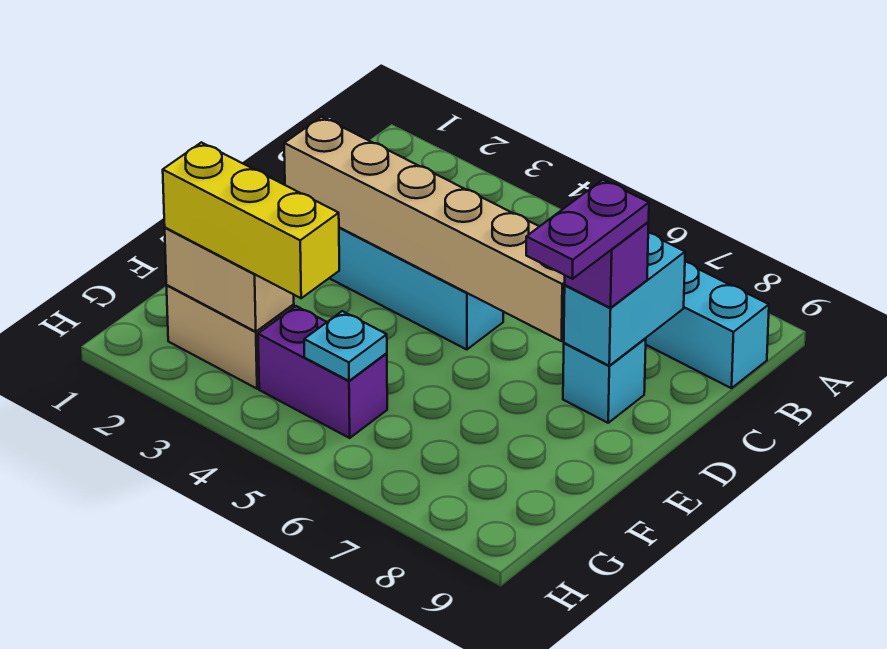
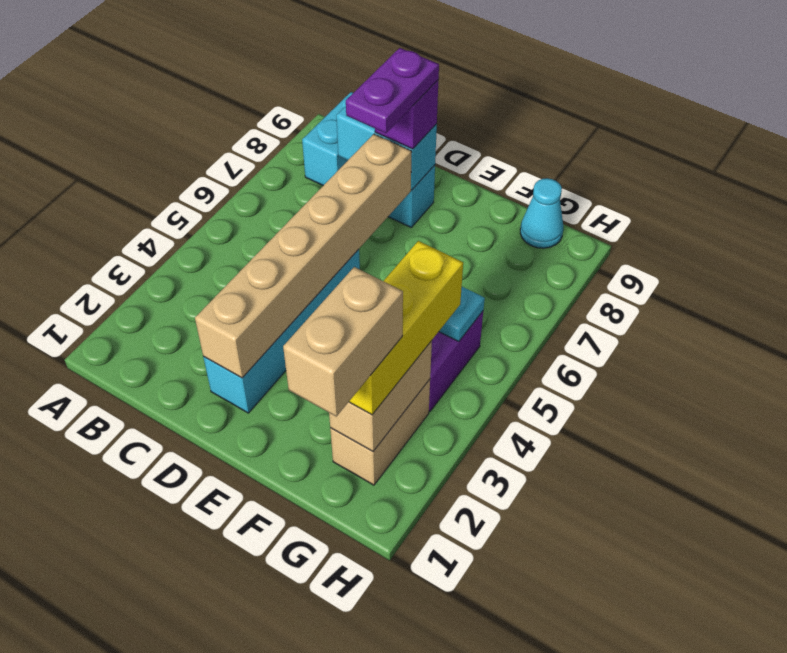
purple plate D8:E8 level 4 -> purple plate D7:D8 level 4
none -> tan brick G1:G2 level 4
none -> cyan cone G9 level 1

